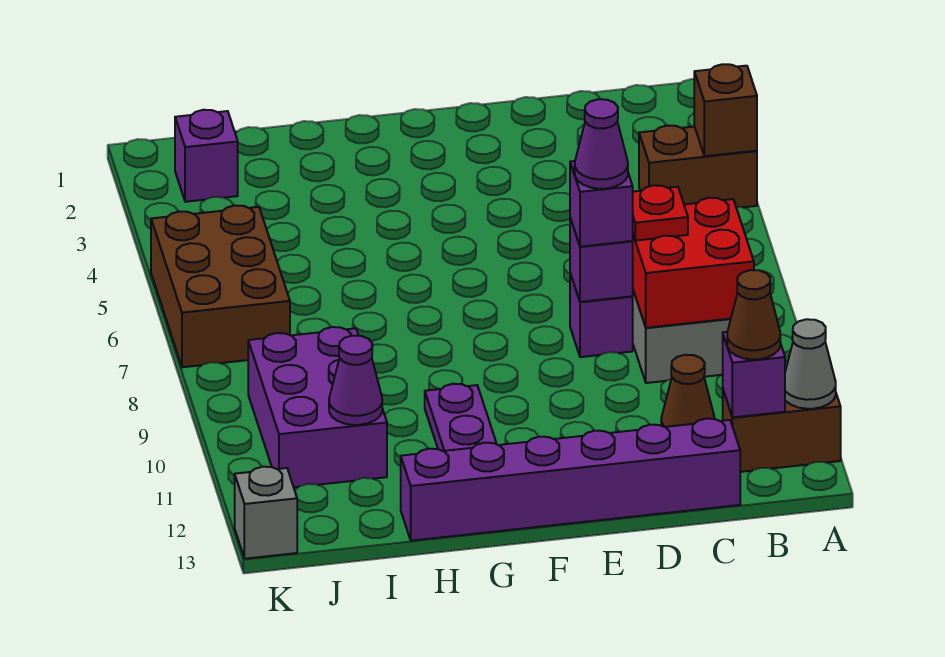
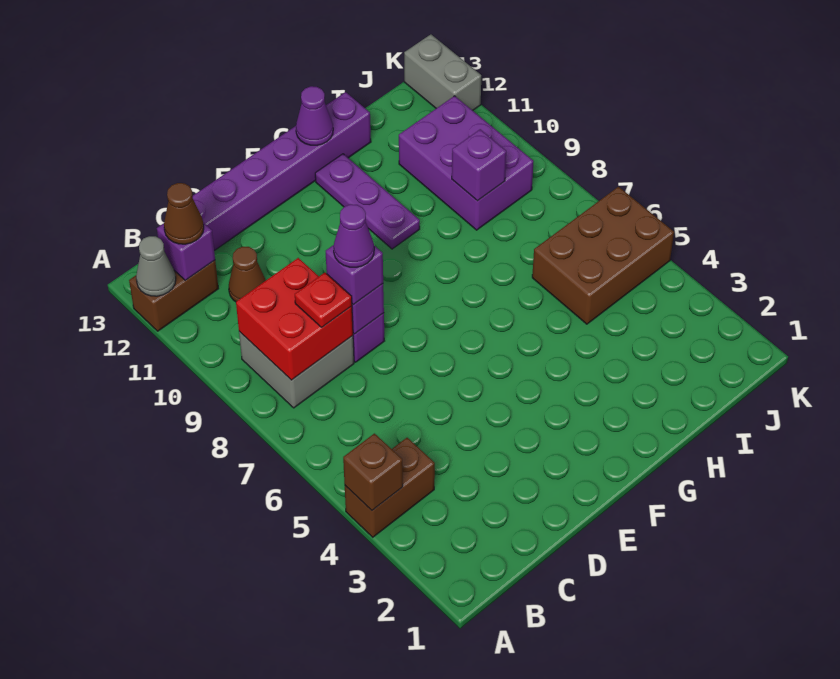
purple cone I11 level 2 -> purple cone G13 level 2
purple brick J2 level 1 -> purple brick I9 level 2
brown brick J5:K7 level 1 -> brown brick I5:K6 level 1
grey brick K13 level 1 -> grey brick K12:K13 level 1

